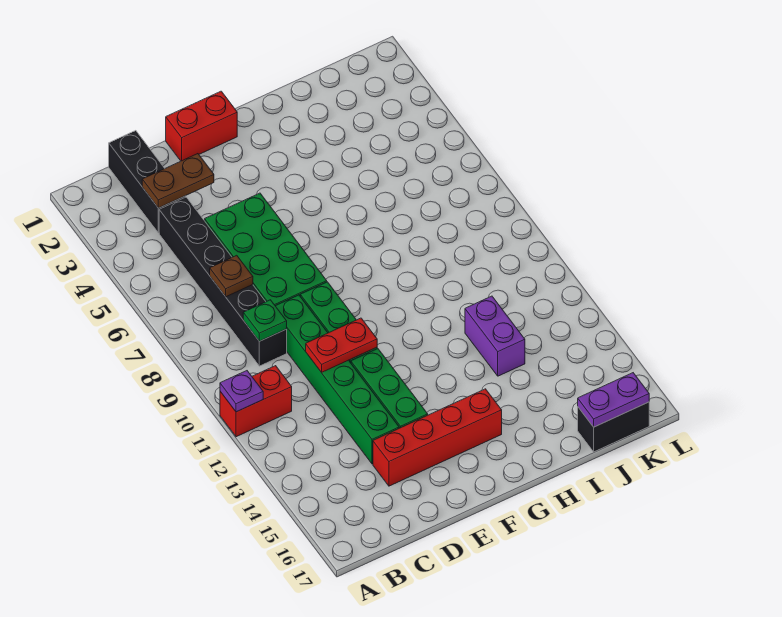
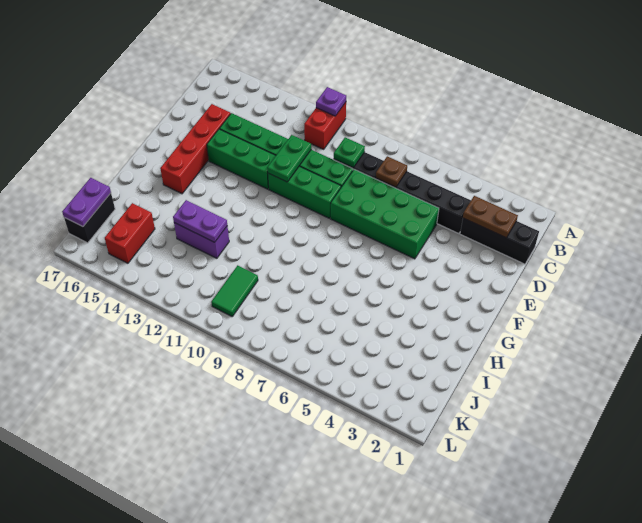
brown plate C3:D3 level 2 -> brown plate C2:C3 level 2
red plate D11:E11 level 2 -> green plate D11:E11 level 2
red brick E1:F1 level 1 -> red brick J15:K15 level 1
none -> purple plate I12:I13 level 2
none -> green tile J10:K10 level 1

